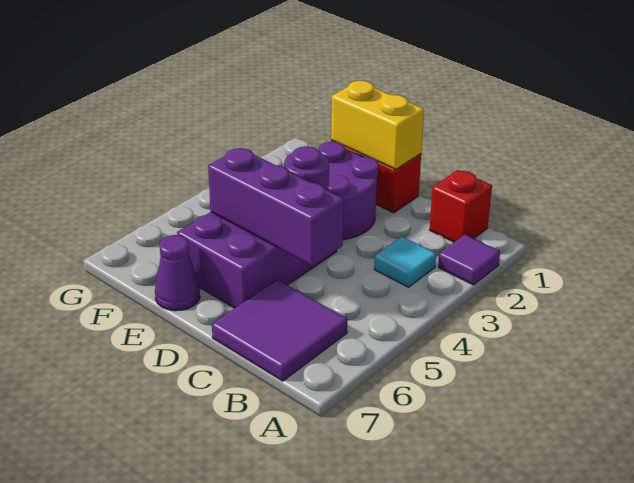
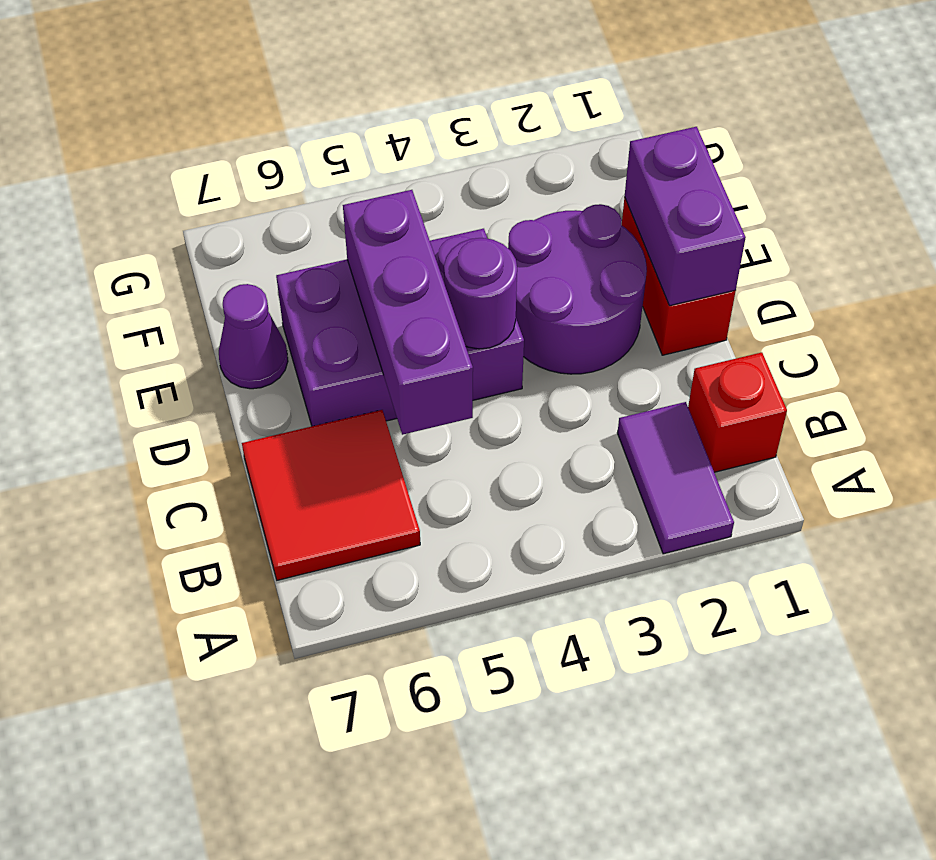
purple tile A2 level 1 -> purple tile A2:B2 level 1
cyan tile B3 level 1 -> none
purple tile B6:C7 level 1 -> red tile B6:C7 level 1
yellow brick D1:E1 level 2 -> purple brick D1:E1 level 2

